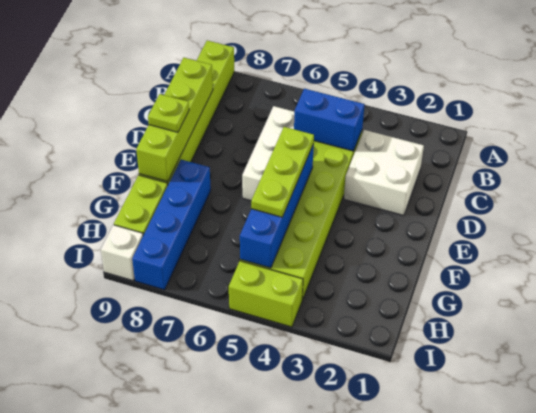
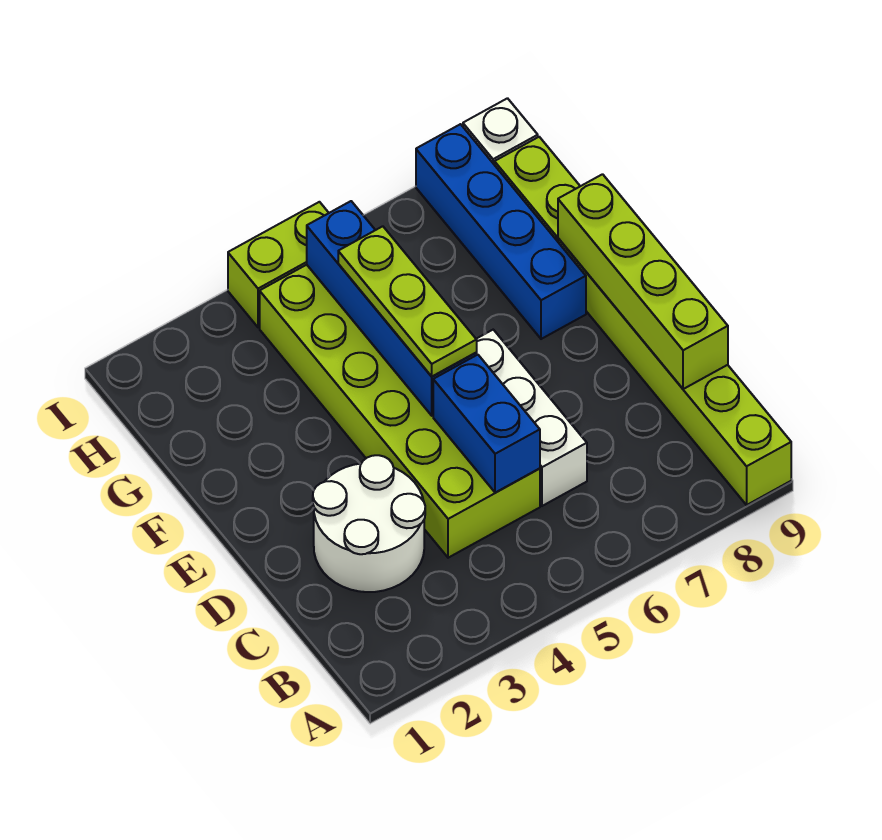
white brick C2:D3 level 1 -> white round brick C2:D3 level 1
blue brick C4:C5 level 2 -> blue brick C5:D5 level 2
lime plate E9 level 3 -> none

